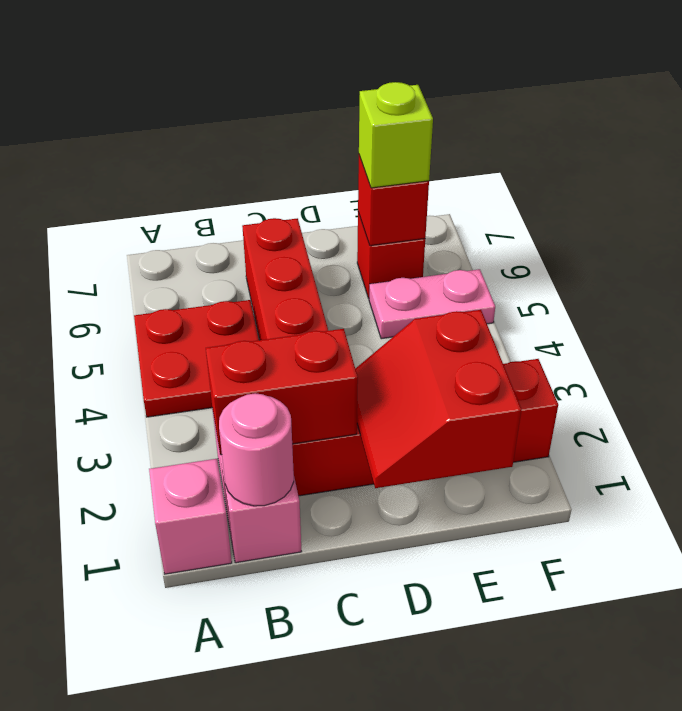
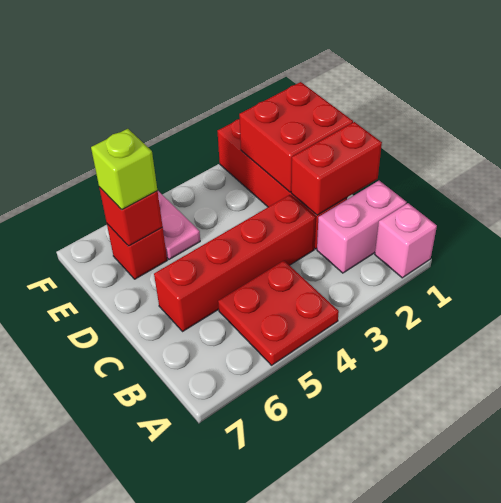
pink round brick B1 level 2 -> none
red brick B2:C2 level 2 -> red brick C1:C2 level 2
red slope D1:E2 level 2 top E -> red brick D1:E2 level 2

